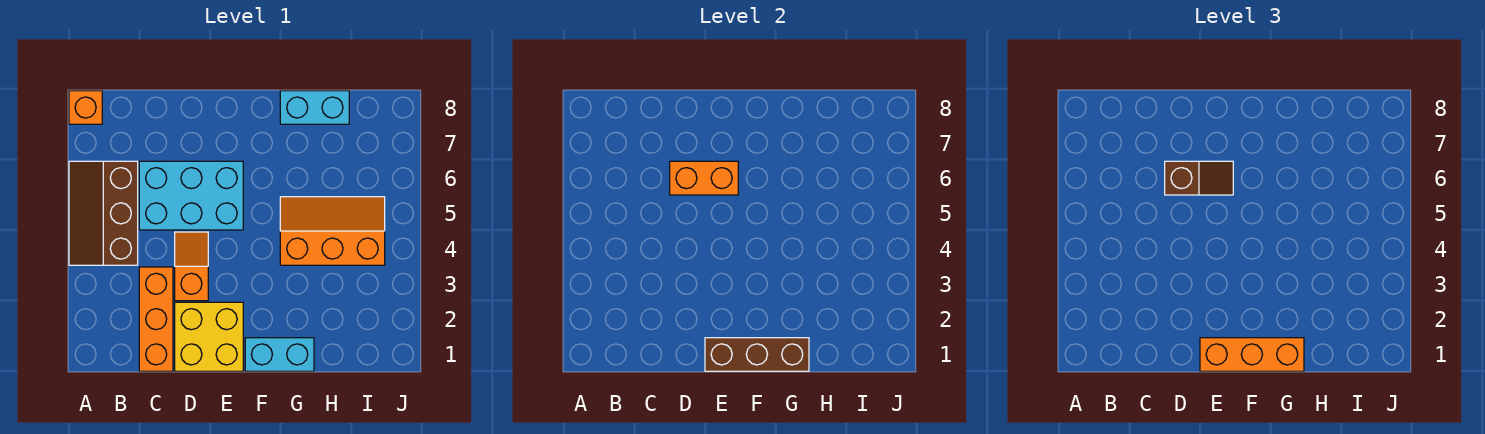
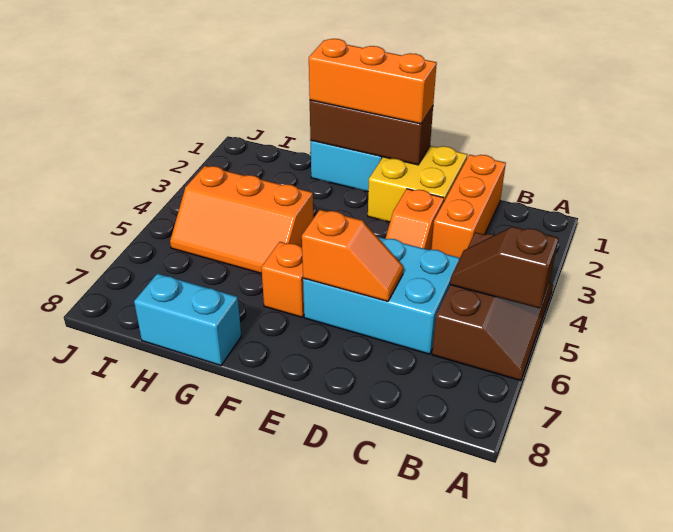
orange brick A8 level 1 -> orange brick F6 level 1
orange brick D6:E6 level 2 -> orange slope D6:E6 level 2 top E
brown slope D6:E6 level 3 top D -> brown slope A5:B5 level 2 top A

